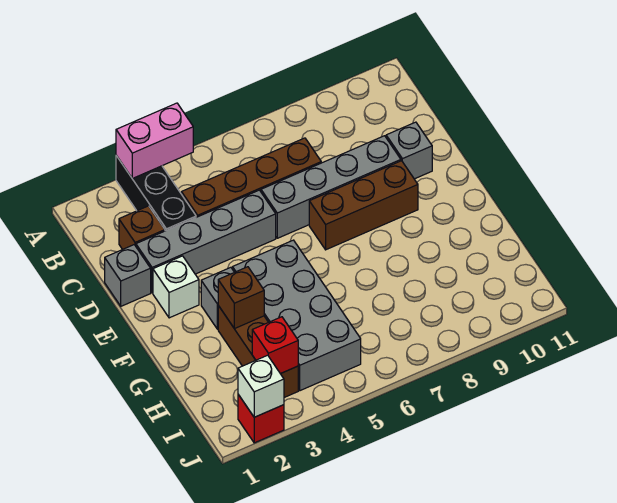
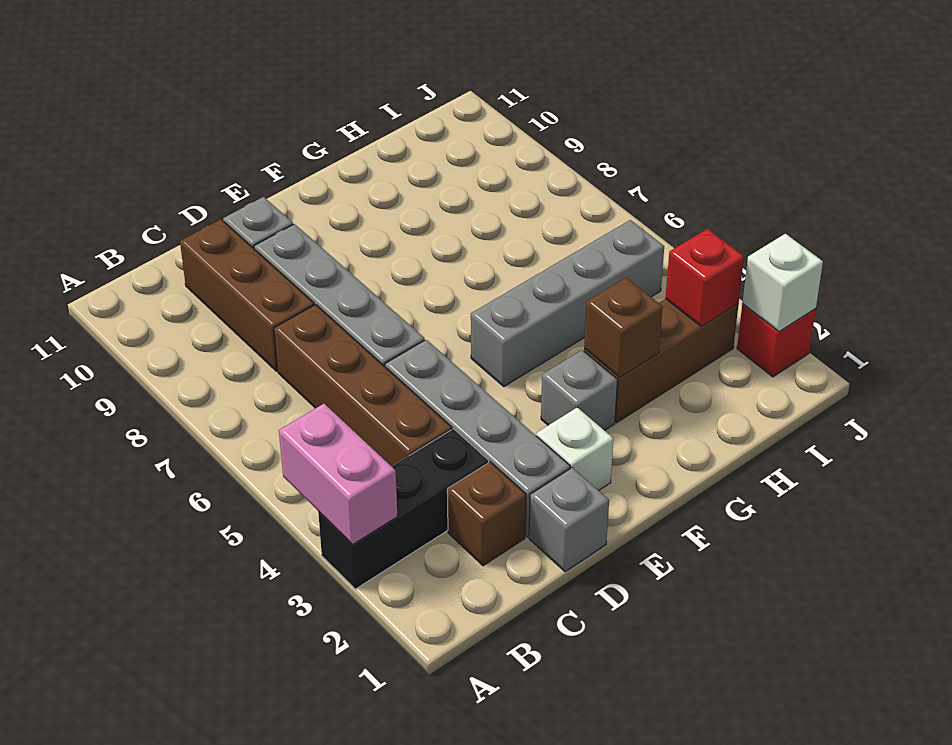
brown brick E7:E9 level 1 -> brown brick C8:C10 level 1
grey brick F4:I5 level 1 -> grey brick F5:I5 level 1

